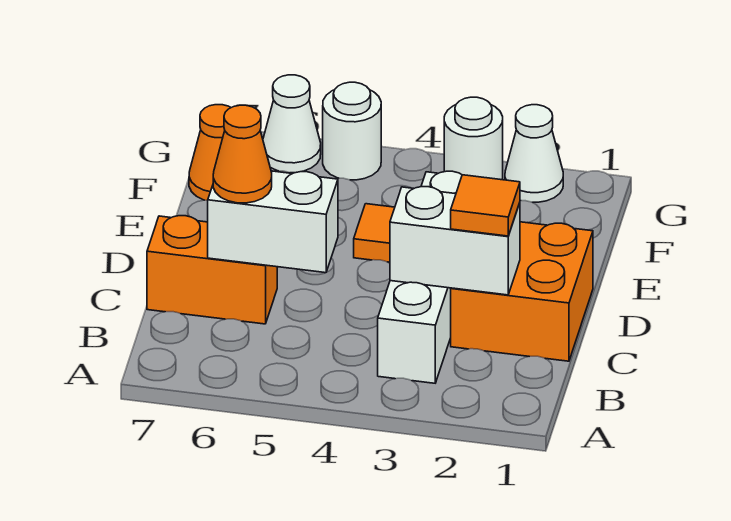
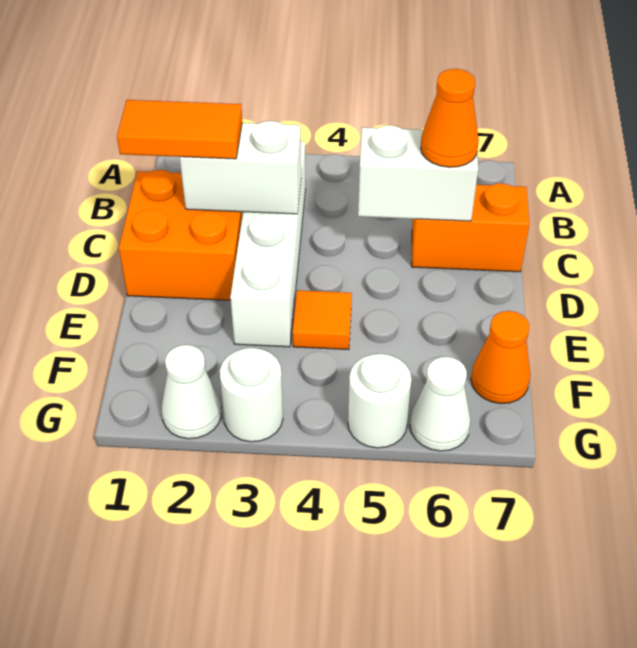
orange tile C2 level 3 -> orange tile C1:C2 level 3

